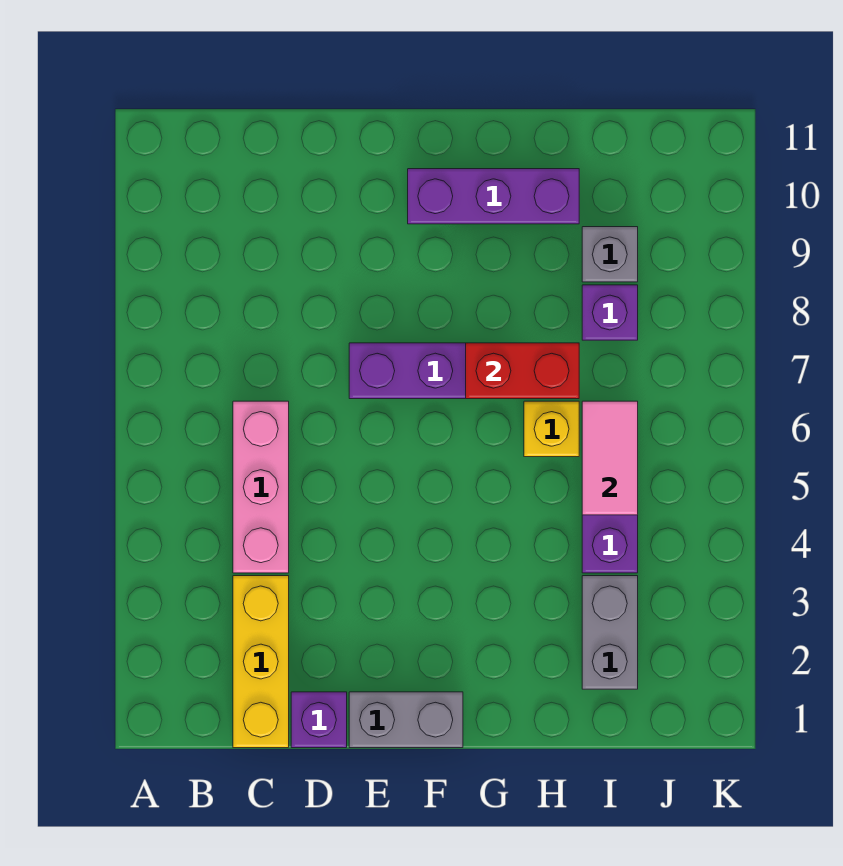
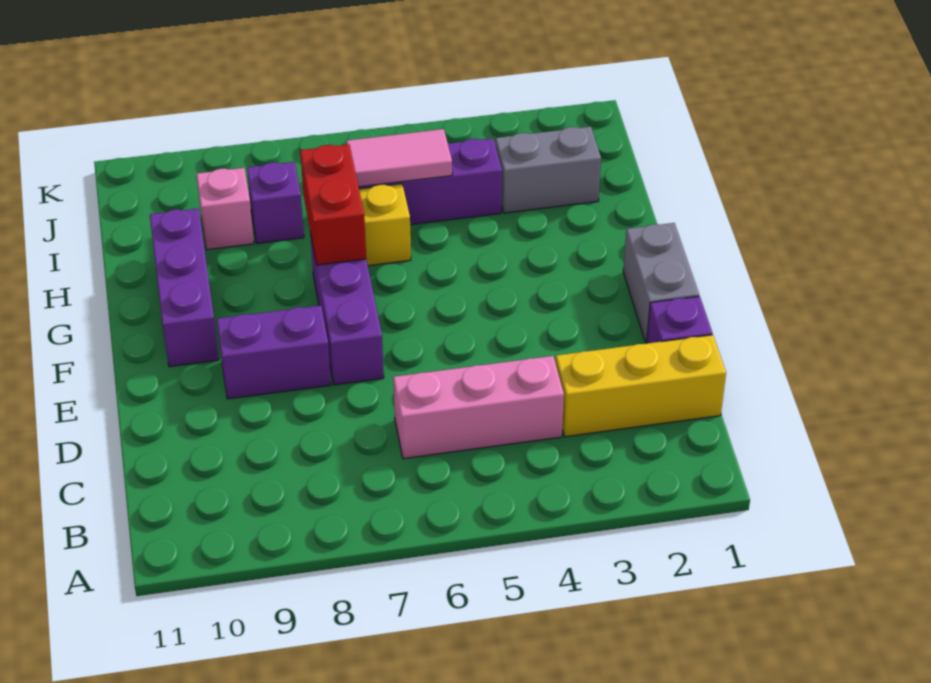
none -> purple brick E8:E9 level 1
grey brick I9 level 1 -> pink brick I9 level 1

